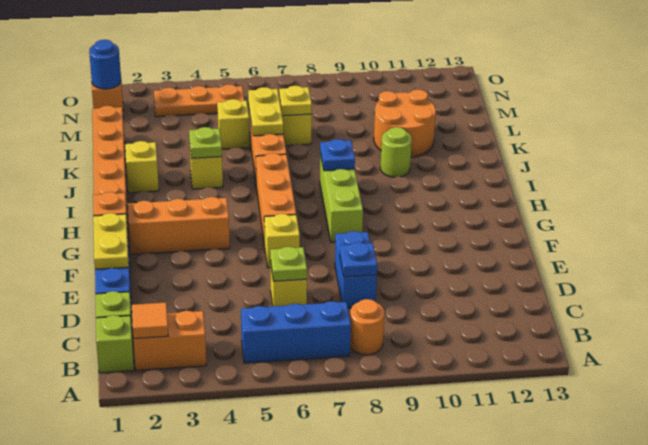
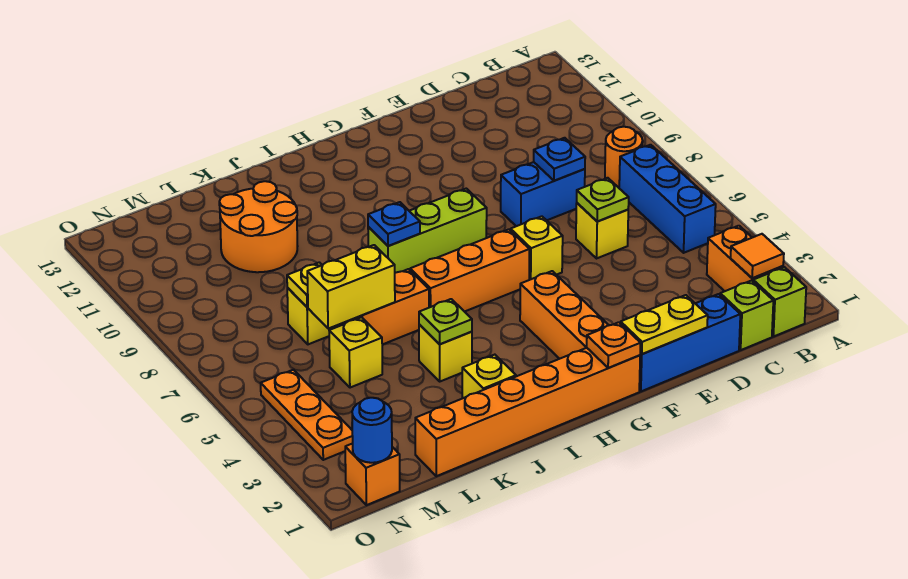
lime round brick J10 level 1 -> none
yellow plate K6:L6 level 2 -> yellow brick K6:L6 level 2

